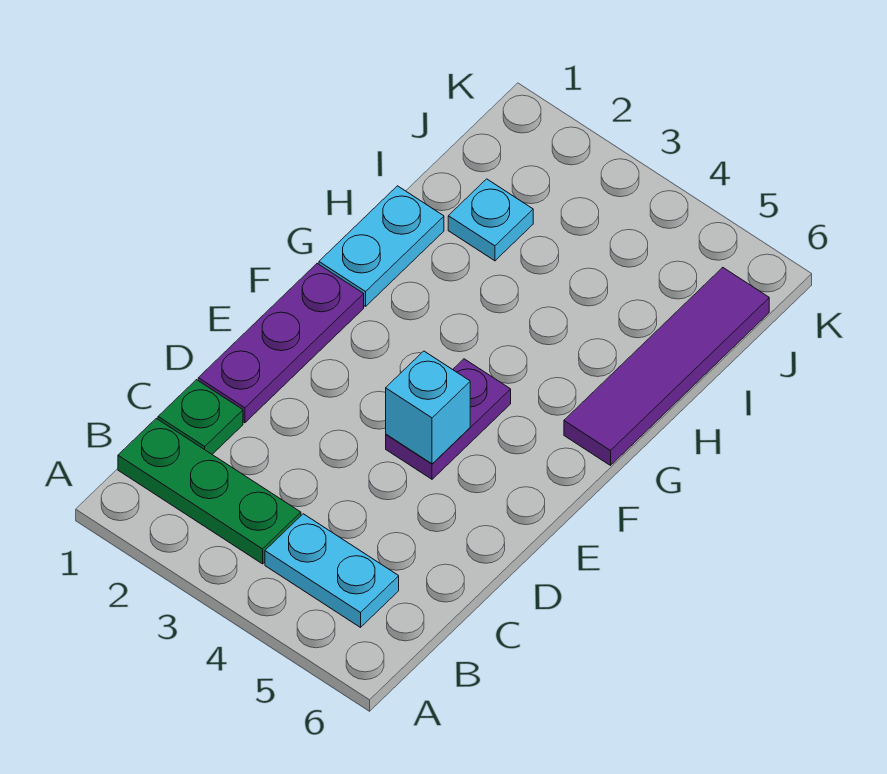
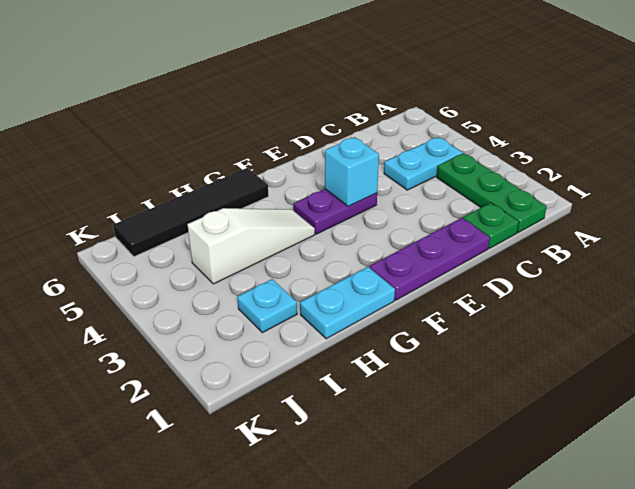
cyan plate B4:B5 level 1 -> cyan plate B4:C4 level 1
none -> white slope G4:I4 level 1 top I
purple tile G6:J6 level 1 -> black tile G6:J6 level 1

